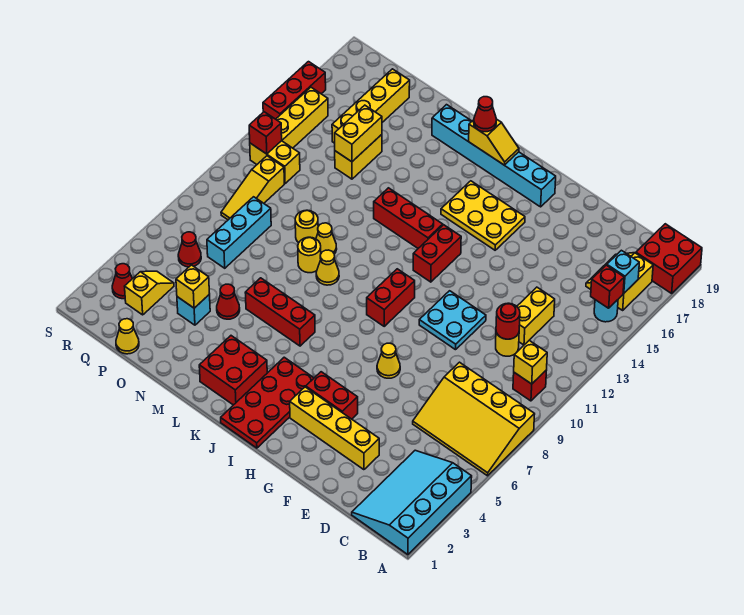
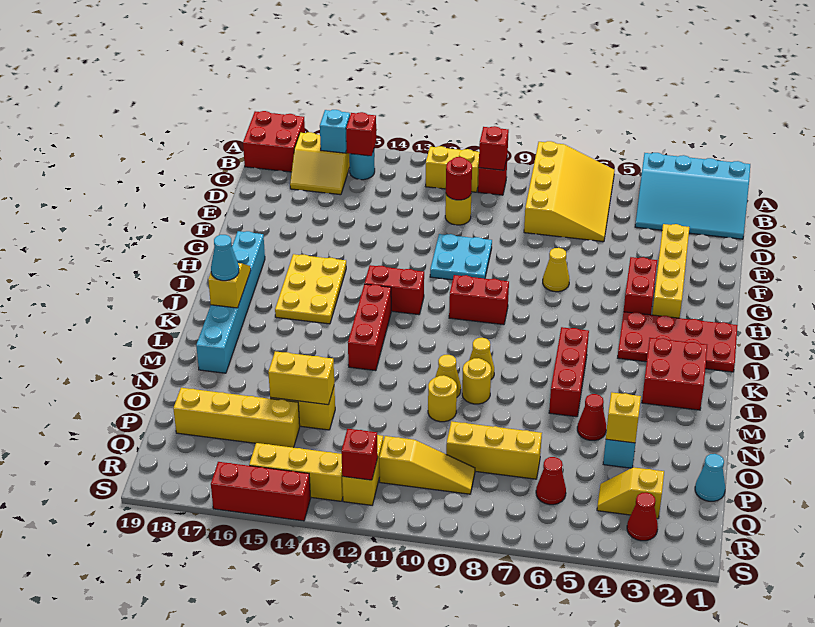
yellow brick B10 level 2 -> red brick B10 level 2
yellow brick D12:D13 level 1 -> yellow brick B11:B12 level 1
red cone K18 level 3 -> cyan cone K18 level 3
yellow cone P1 level 1 -> cyan cone P1 level 1
cyan brick P7:P9 level 1 -> yellow brick P7:P9 level 1

